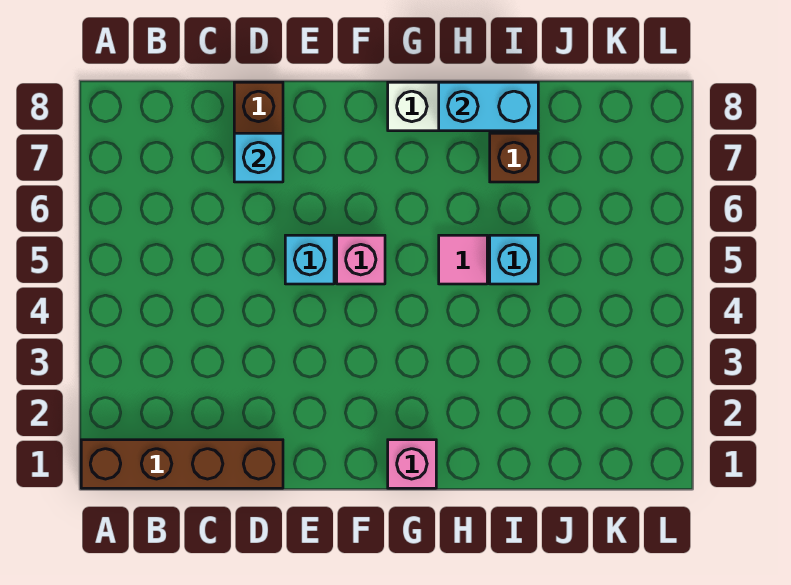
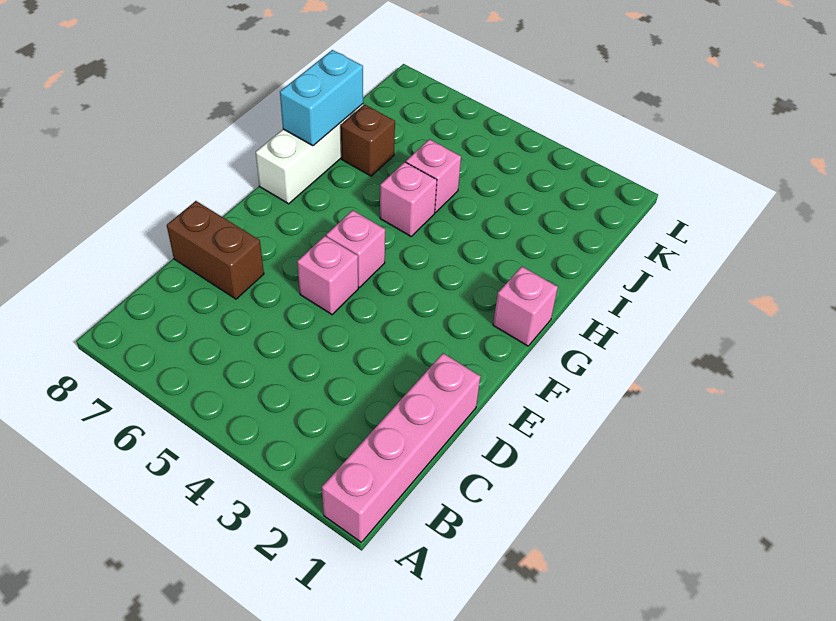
brown brick A1:D1 level 1 -> pink brick A1:D1 level 1
cyan brick D7 level 2 -> none
cyan brick E5 level 1 -> pink brick E5 level 1
pink tile H5 level 1 -> pink brick H5 level 1
cyan brick I5 level 1 -> pink brick I5 level 1

